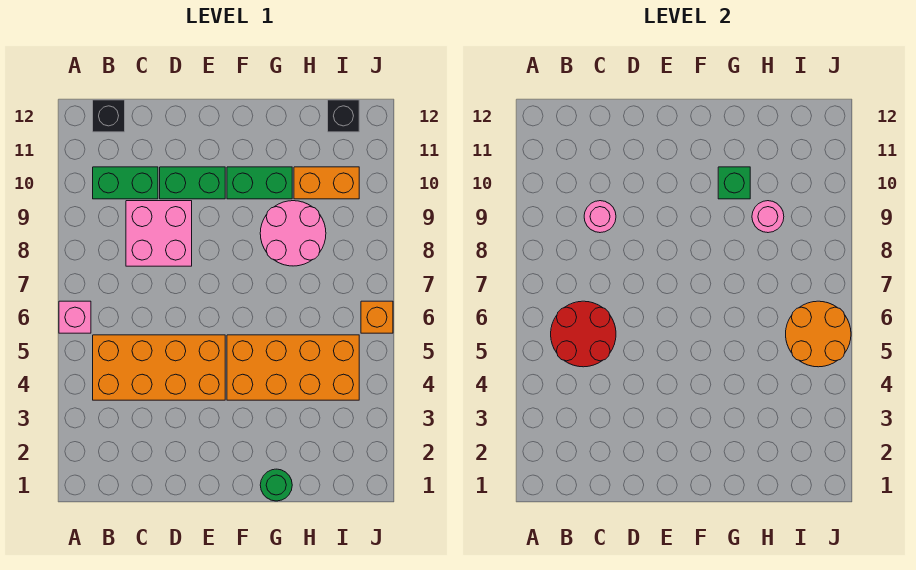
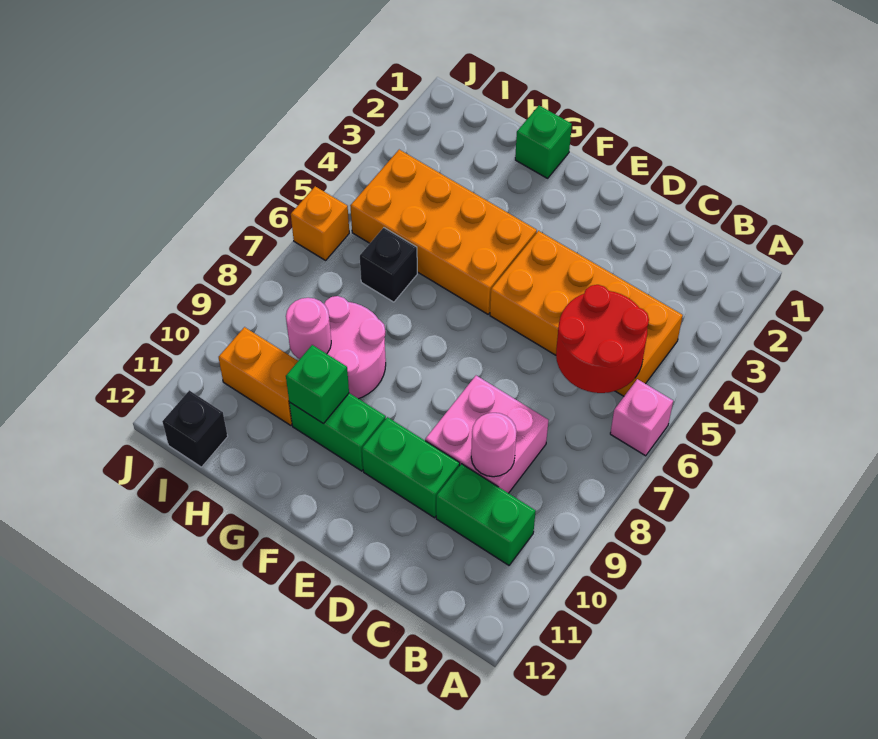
black brick B12 level 1 -> black brick H6 level 1
green round brick G1 level 1 -> green brick G1 level 1
orange round brick I5:J6 level 2 -> none

